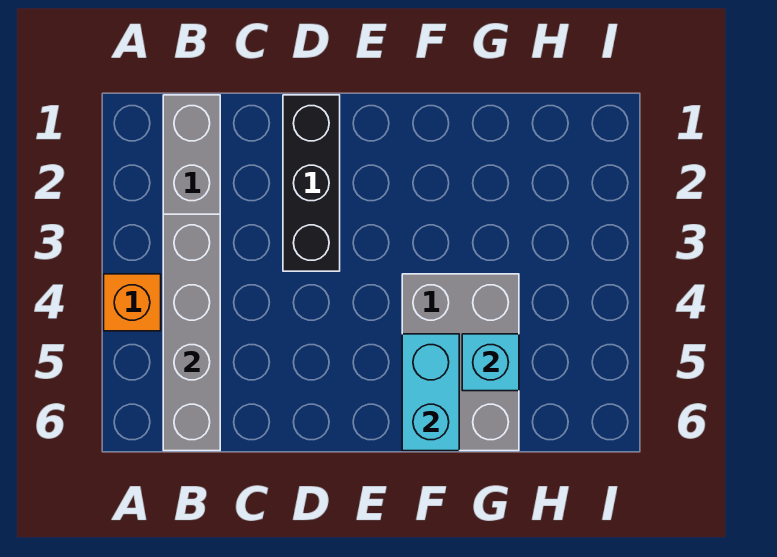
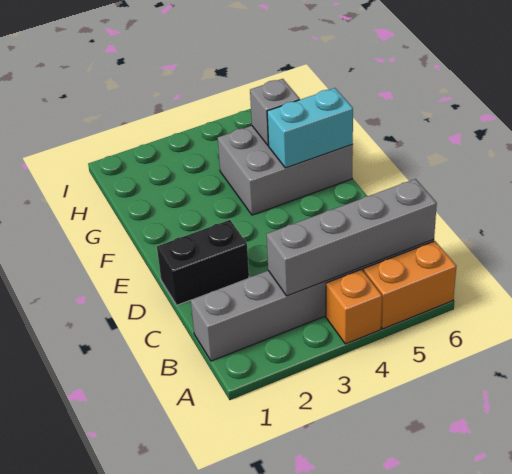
none -> orange brick A5:A6 level 1
black brick D1:D3 level 1 -> black brick D1:D2 level 1
cyan brick G5 level 2 -> grey brick G5 level 2

